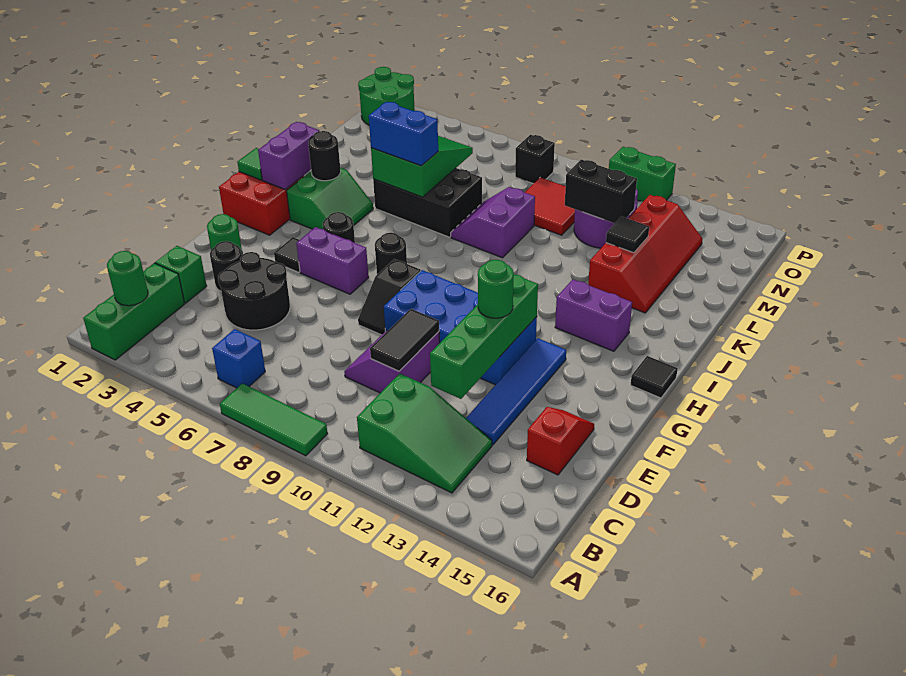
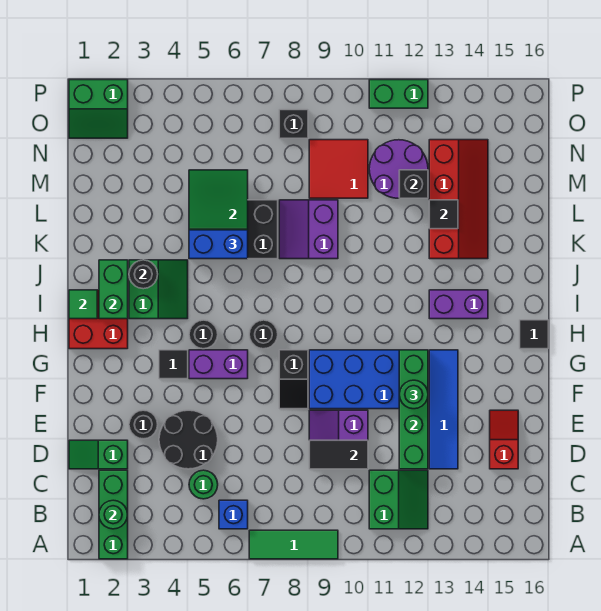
green slope B11:C13 level 1 top 11 -> green slope B11:C12 level 1 top 11
black tile D10:E10 level 2 -> black tile D9:D10 level 2
green round brick F2 level 1 -> green round brick C5 level 1
purple brick I2:J2 level 2 -> green brick I2:J2 level 2
black brick M11:M12 level 2 -> black brick M12 level 2
green round brick O1:P2 level 1 -> green slope O1:P2 level 1 top P

